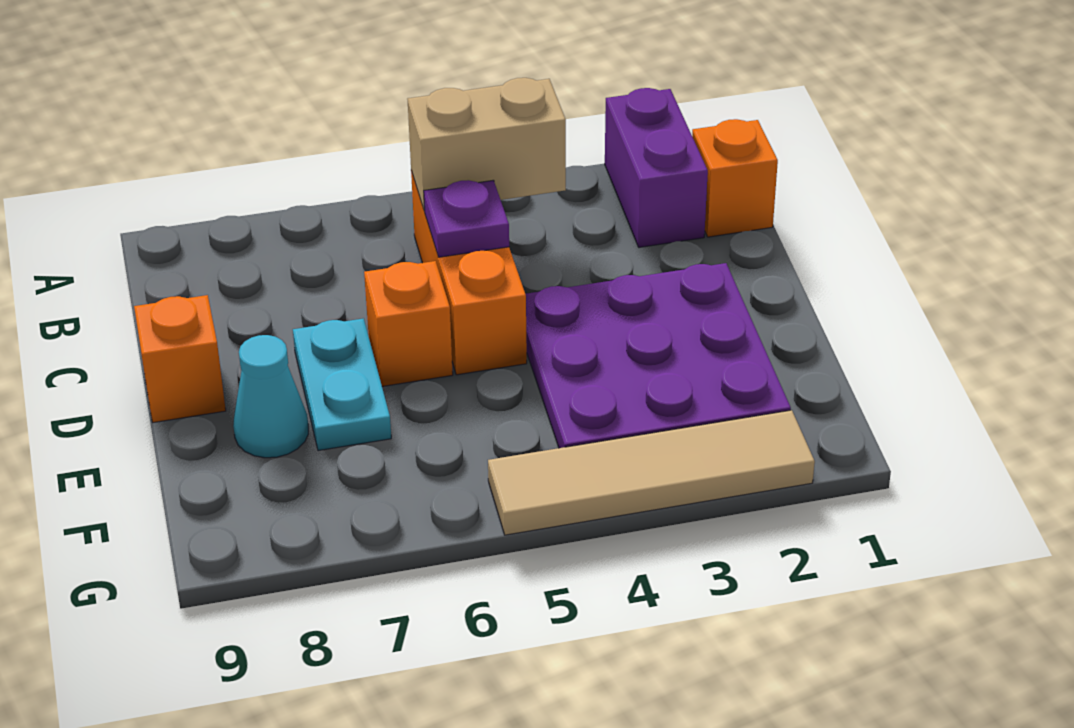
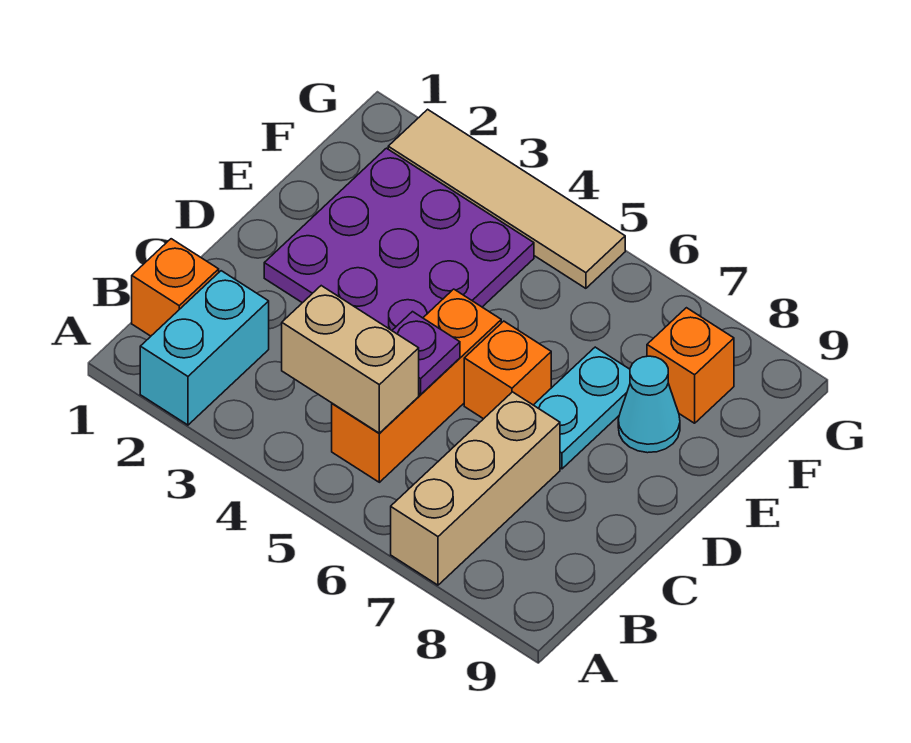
purple brick A2:B2 level 1 -> cyan brick A2:B2 level 1
none -> tan brick A7:C7 level 1
orange brick D9 level 1 -> orange brick F8 level 1

